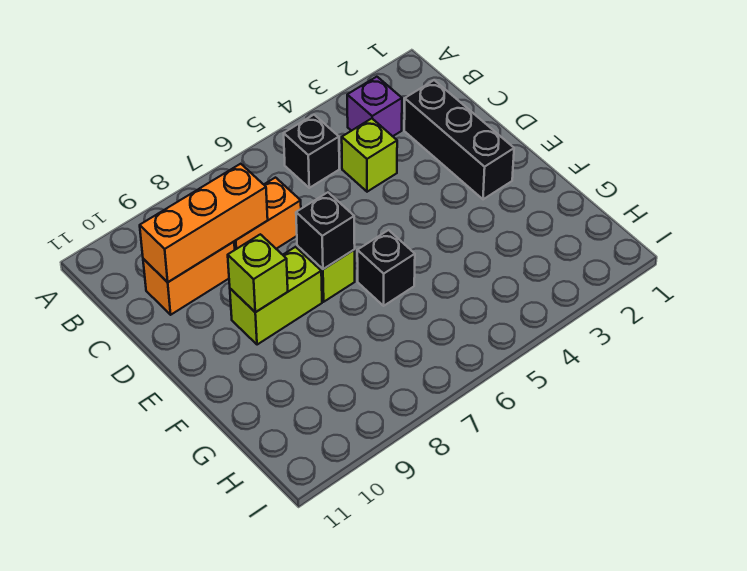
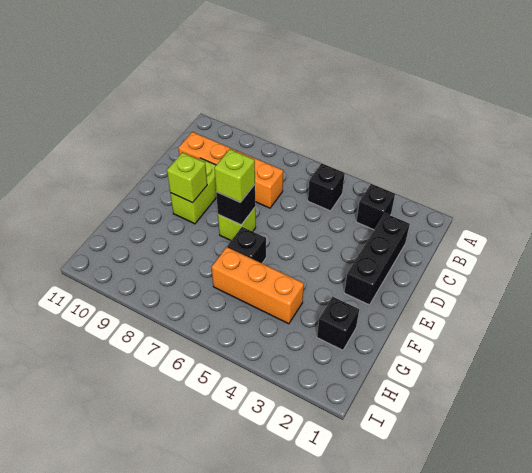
purple brick B3 level 1 -> black brick B3 level 1
lime brick C4 level 1 -> lime brick E7 level 3
orange brick C8:C10 level 2 -> orange brick G4:G6 level 1
lime brick E8:E9 level 1 -> lime brick D9:E9 level 1
none -> black brick G2 level 1

